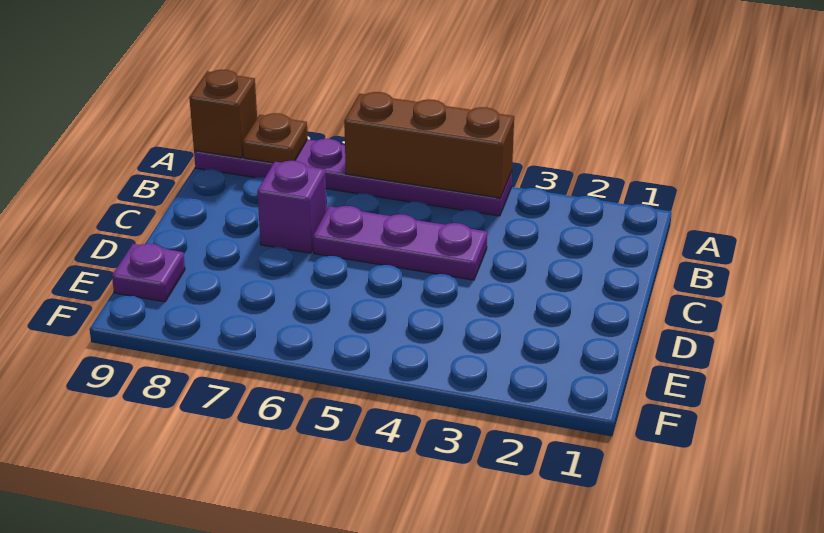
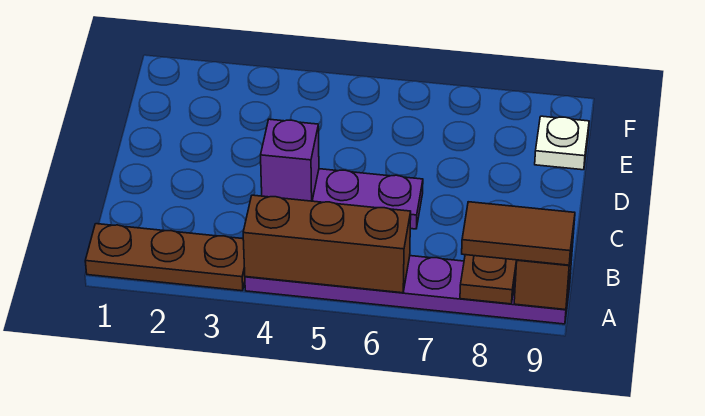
none -> brown plate A1:A3 level 1
none -> brown tile A8:A9 level 3
purple brick C7 level 1 -> purple brick C4 level 2
purple plate E9 level 1 -> white plate E9 level 1

